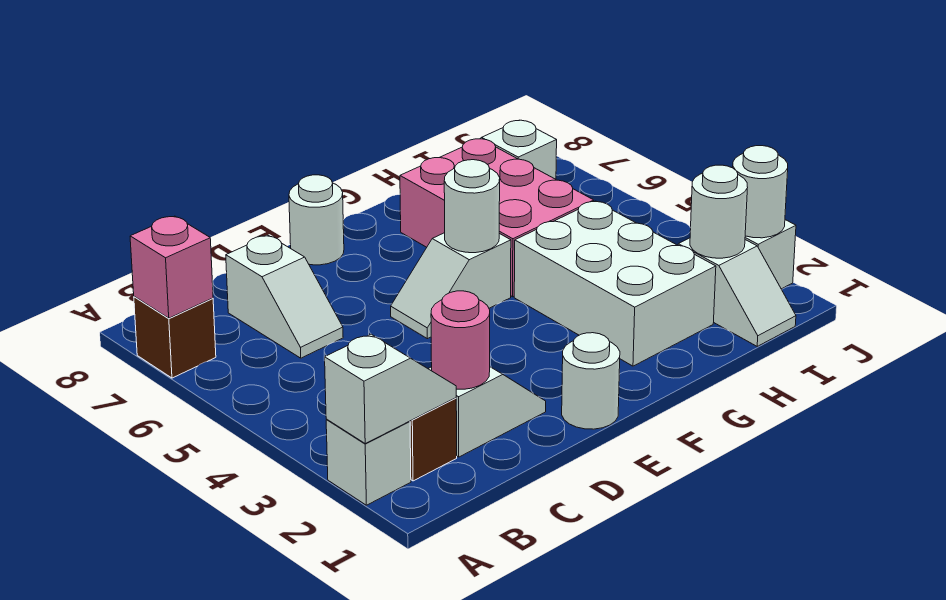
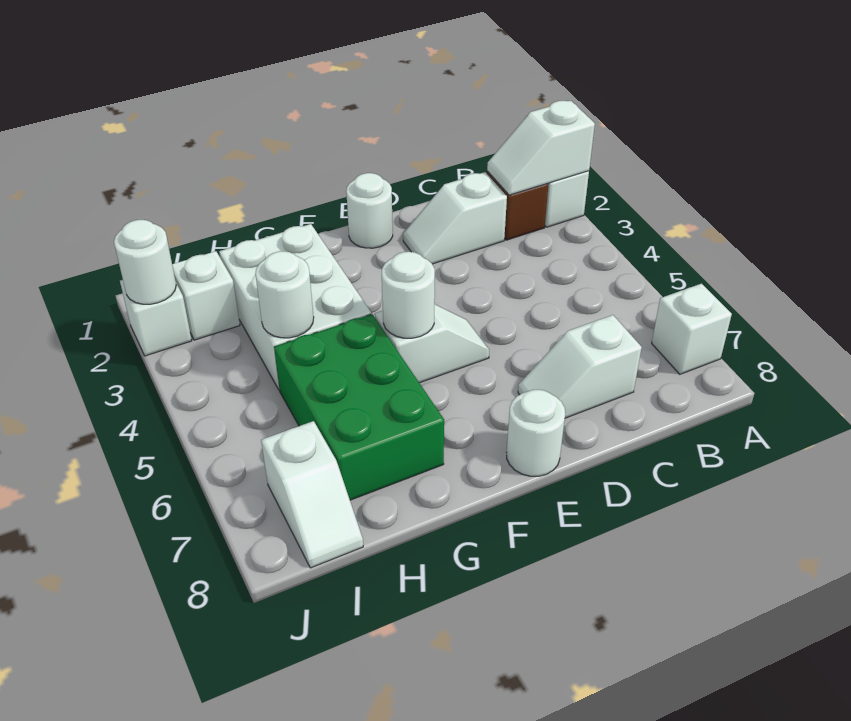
brown brick A7 level 1 -> white brick A7 level 1
pink brick A7 level 2 -> none
pink round brick C2 level 2 -> none
white slope C6:C7 level 1 top 7 -> white slope C7:D7 level 1 top C
pink brick G5:H7 level 1 -> green brick G5:H7 level 1
white round brick I2 level 2 -> white round brick H4 level 2

